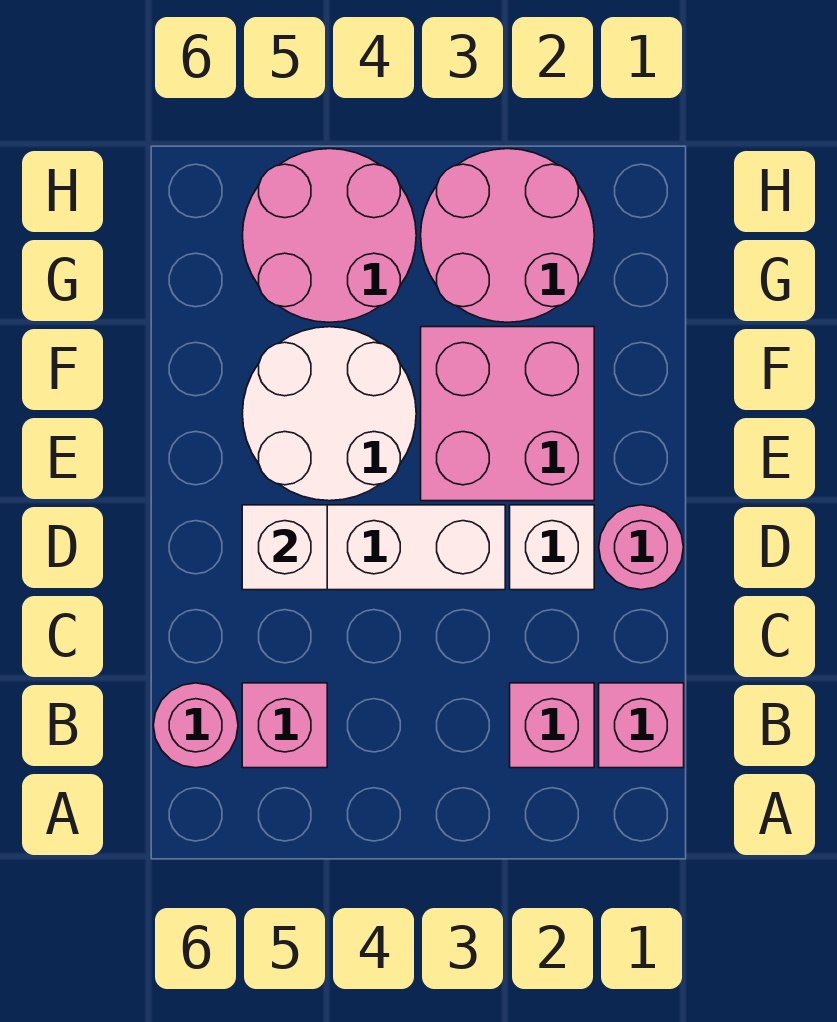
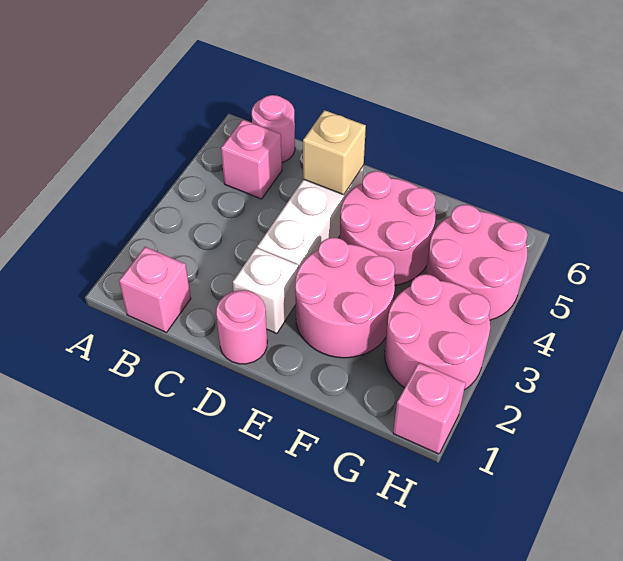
pink brick B2 level 1 -> pink brick H1 level 1
white brick D5 level 2 -> tan brick D5 level 2
pink brick E2:F3 level 1 -> pink round brick E2:F3 level 1
white round brick E4:F5 level 1 -> pink round brick E4:F5 level 1

